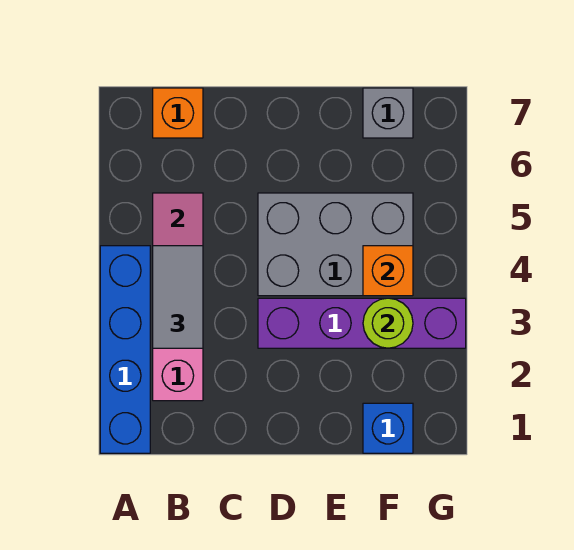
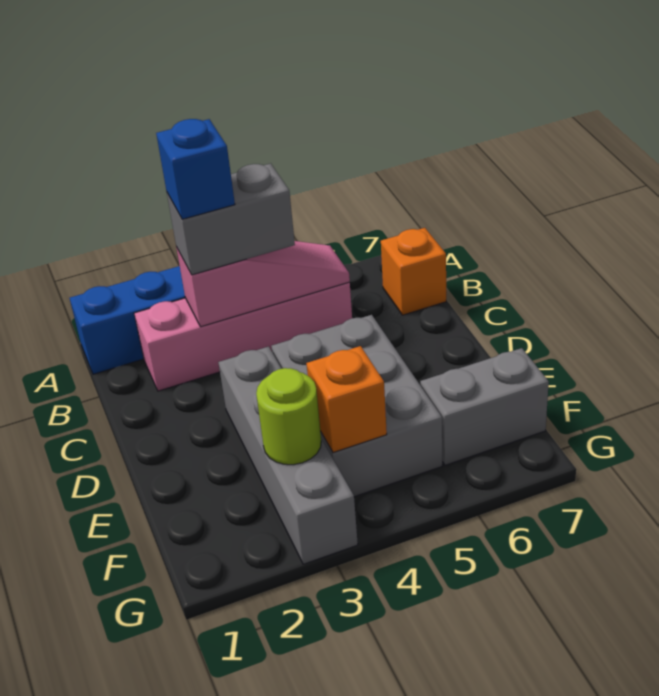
grey tile B3:B4 level 3 -> grey brick B3:B4 level 3
purple brick D3:G3 level 1 -> grey brick D3:G3 level 1
blue brick F1 level 1 -> blue brick B3 level 4
grey brick F7 level 1 -> grey brick F6:F7 level 1

